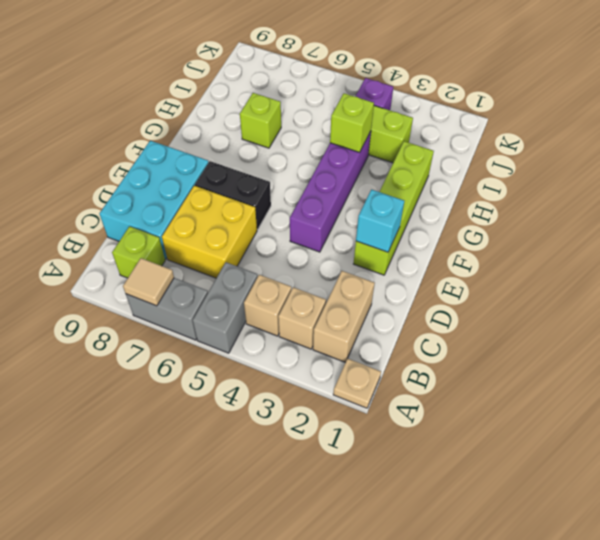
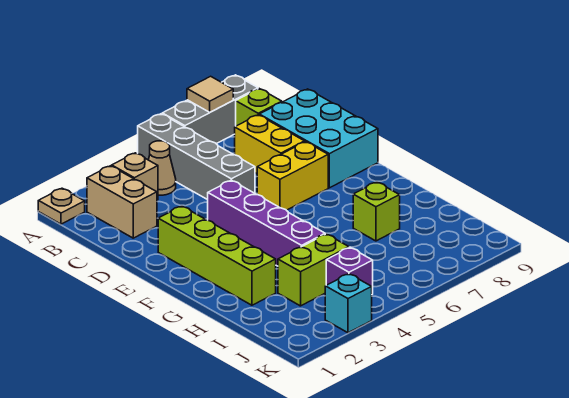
grey brick A5:B5 level 1 -> grey brick A5:D5 level 1
grey brick A6:A7 level 1 -> grey brick A6:A8 level 1
tan brick B4 level 1 -> tan cone B4 level 1
yellow brick C6:D7 level 1 -> yellow brick C7:D7 level 1
cyan brick E2 level 2 -> cyan brick K3 level 1
black brick E6:E7 level 1 -> yellow brick E6:E7 level 1
lime brick H4 level 2 -> none

